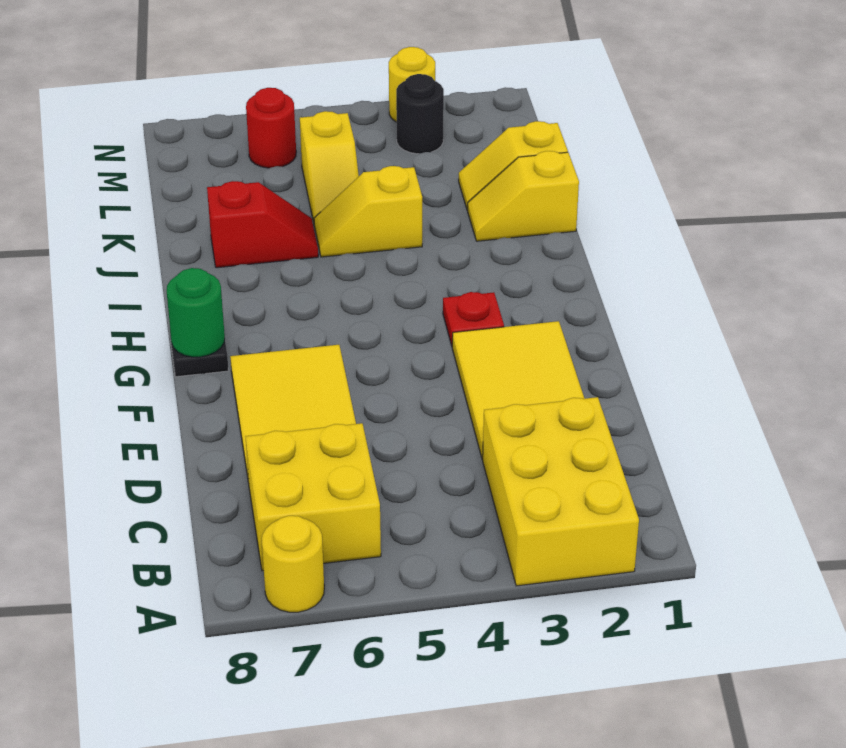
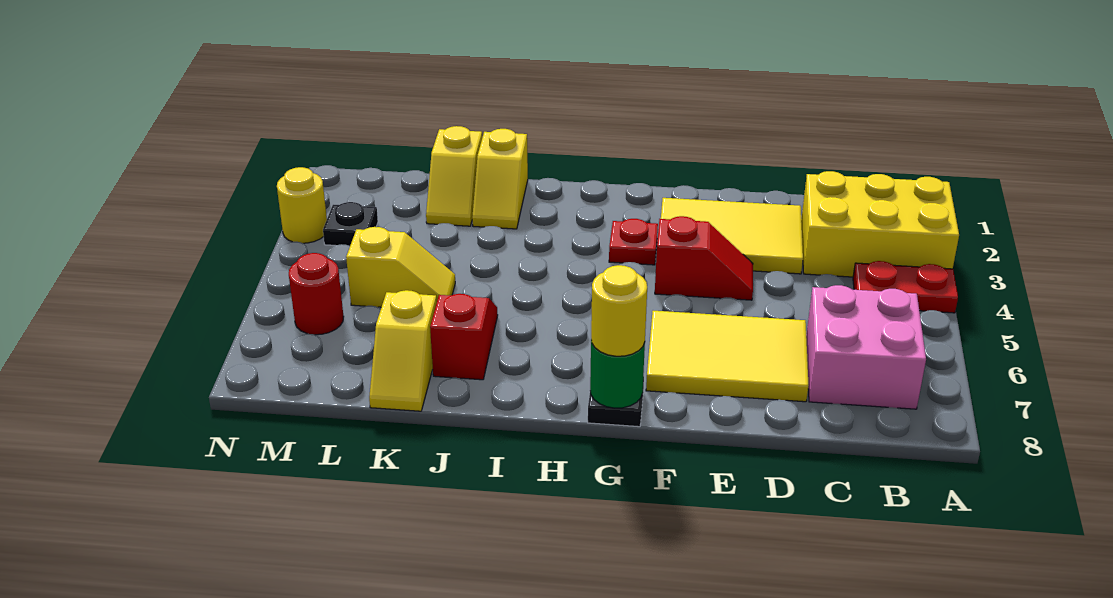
none -> red plate A4:B4 level 1
yellow round brick A7 level 1 -> yellow round brick G8 level 3
yellow brick B6:C7 level 1 -> pink brick B6:C7 level 1
none -> red slope E4:F4 level 1 top F
yellow slope J4:J5 level 1 top 4 -> yellow slope K7:K8 level 1 top 7
black round brick M3 level 1 -> black plate M3 level 1

